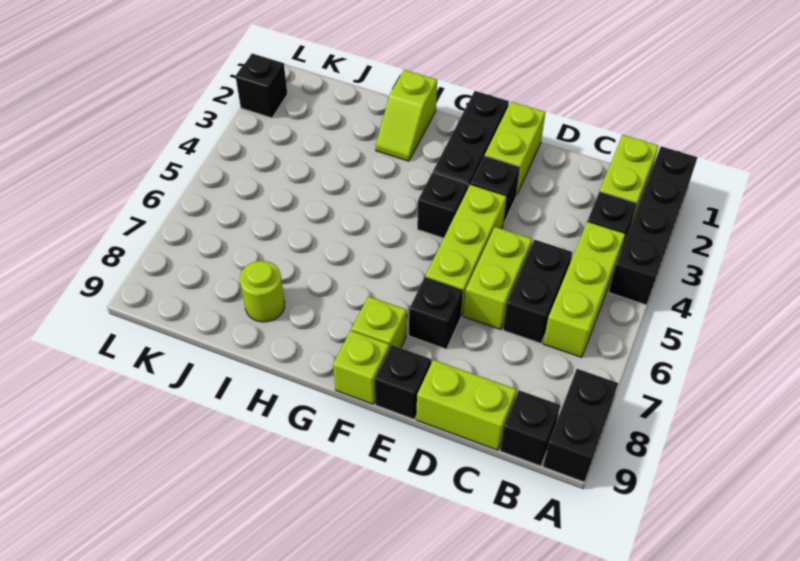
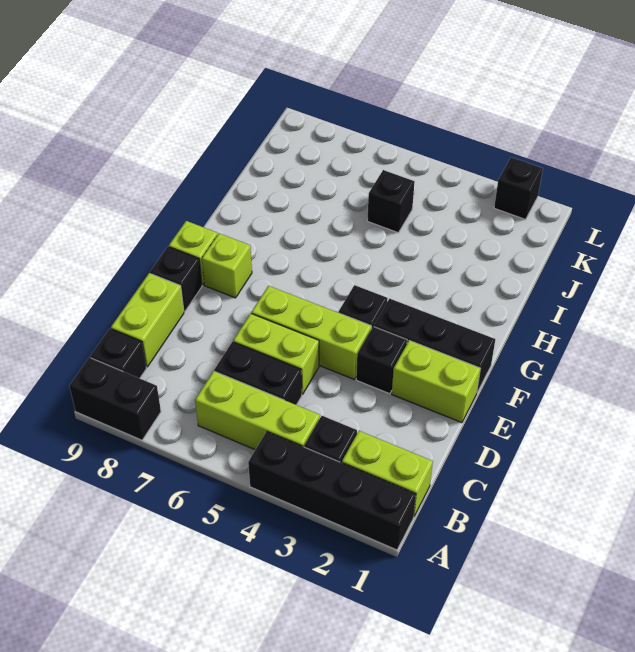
black brick E7 level 1 -> black brick J5 level 1
lime slope H1:H2 level 1 top 1 -> none
lime round brick I8 level 1 -> none

